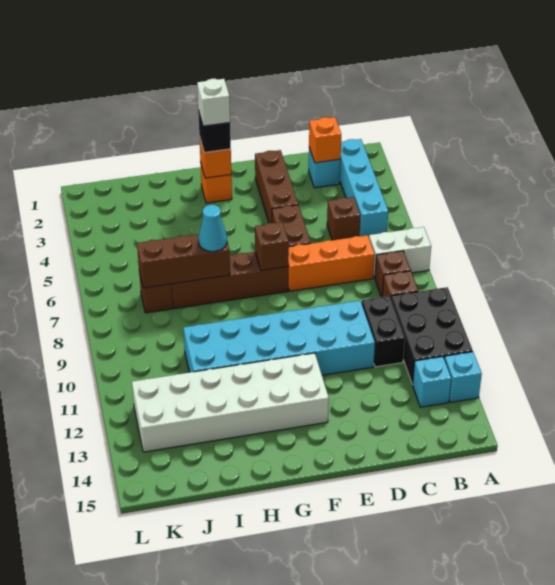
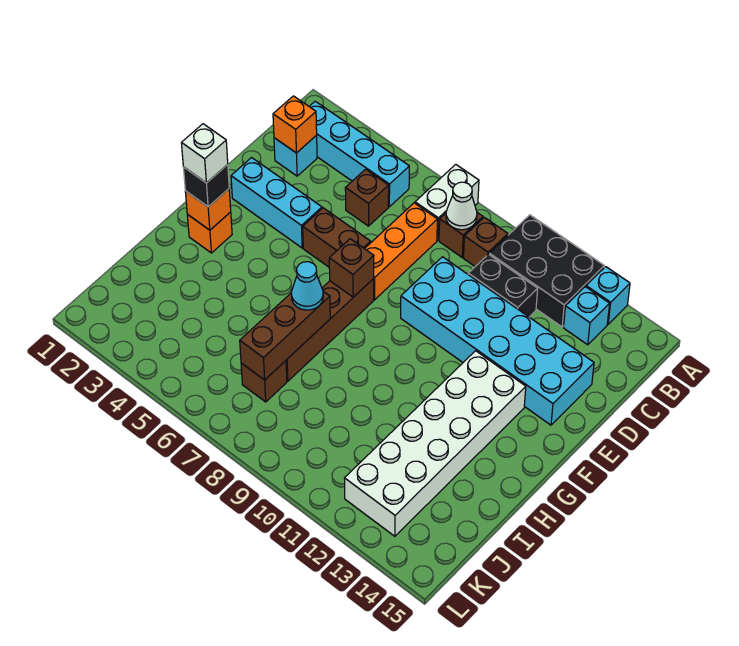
none -> white cone B8 level 2
cyan brick D10:I11 level 1 -> cyan brick D9:E14 level 1
brown brick E2:E4 level 1 -> cyan brick E2:E4 level 1

